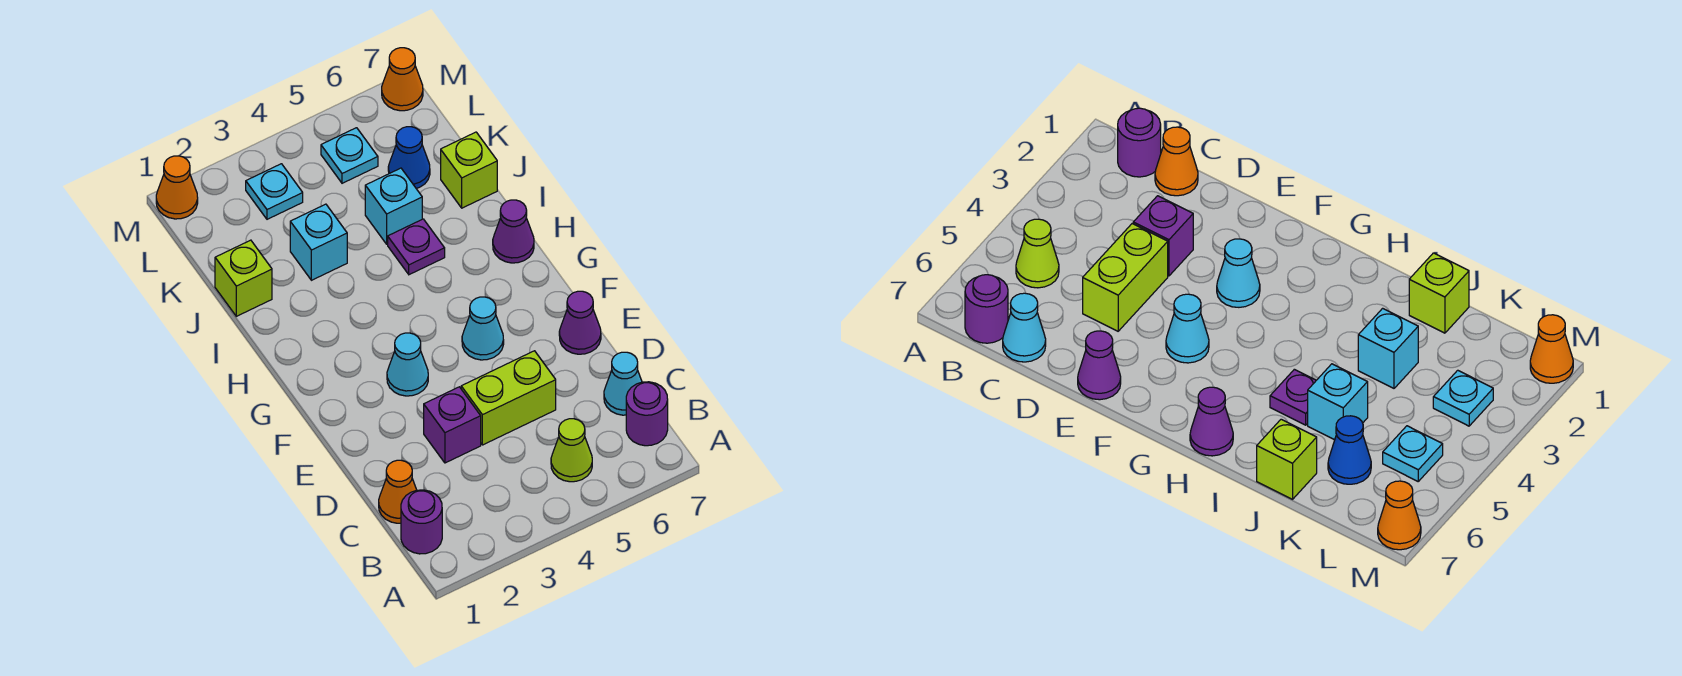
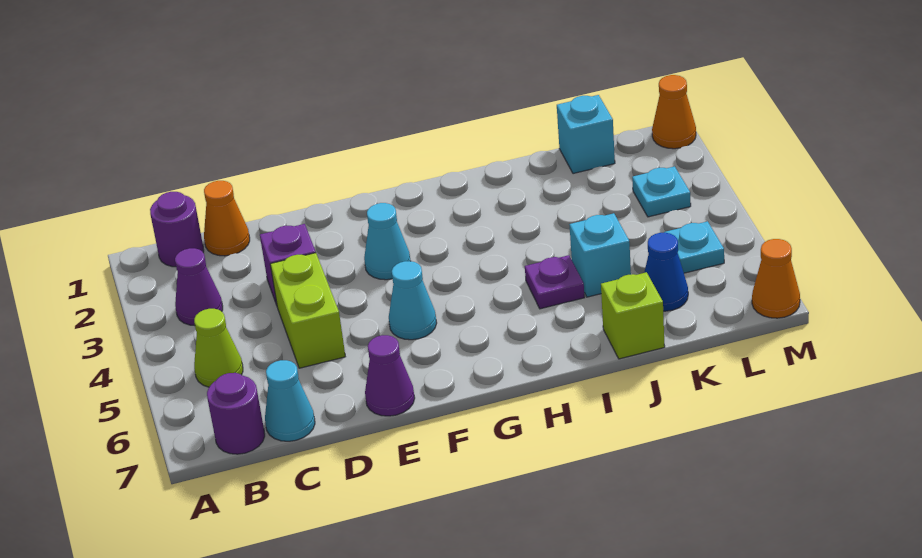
purple cone H7 level 1 -> purple cone B3 level 1
lime brick J1 level 1 -> none
cyan brick J3 level 1 -> cyan brick K1 level 1

